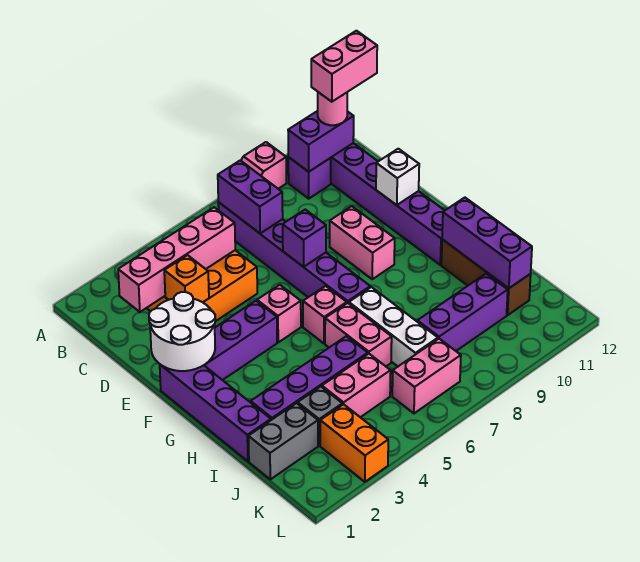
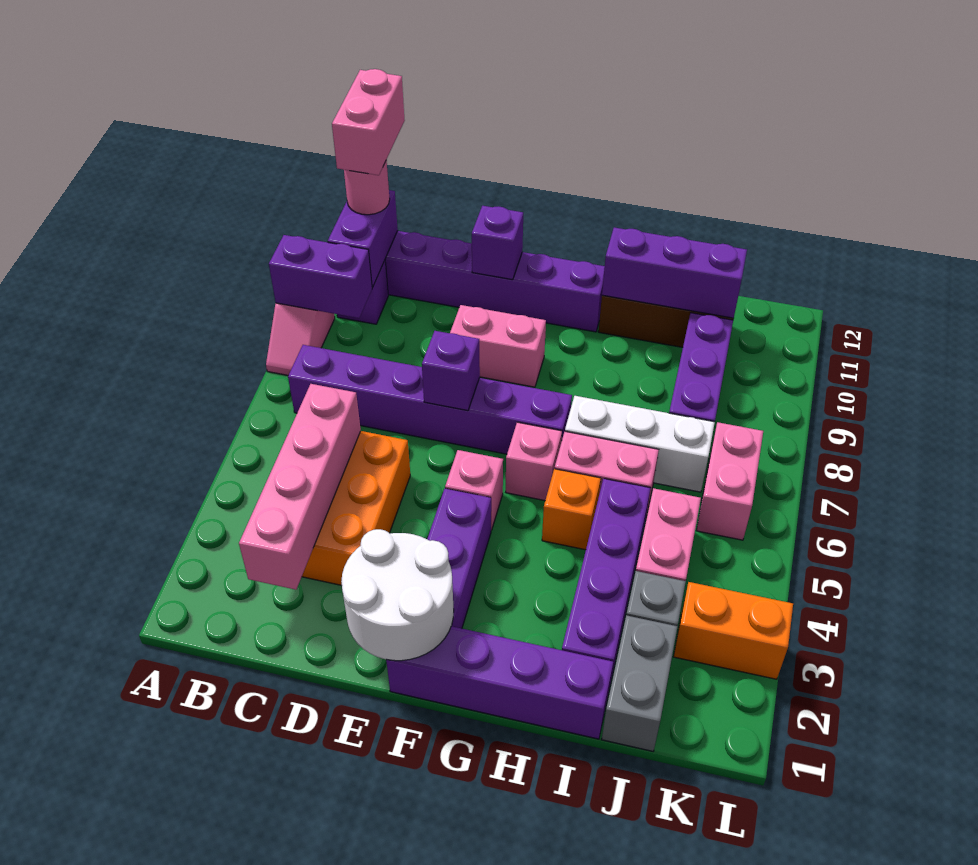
purple brick B7:C7 level 2 -> purple brick A9:B9 level 2
orange brick D3 level 2 -> orange brick H5 level 1
white brick E11 level 2 -> purple brick E11 level 2

